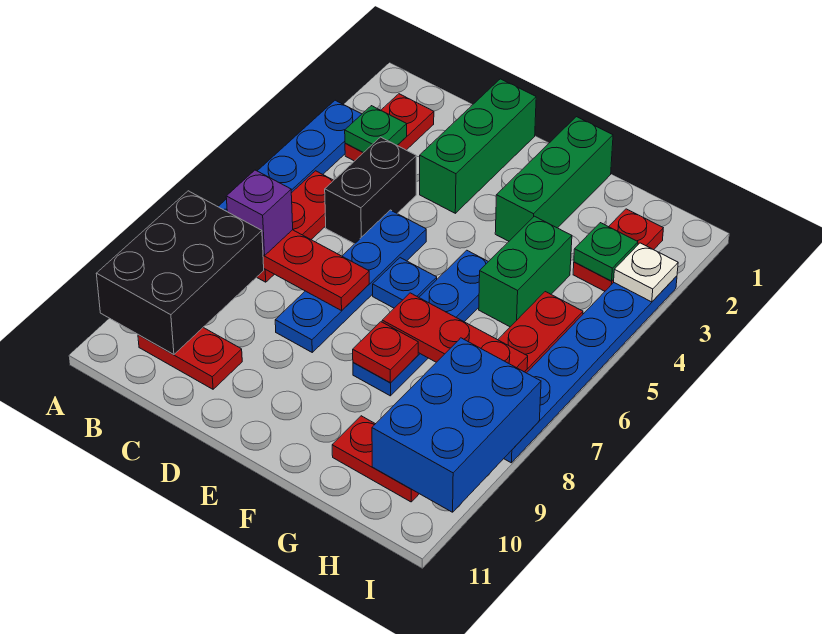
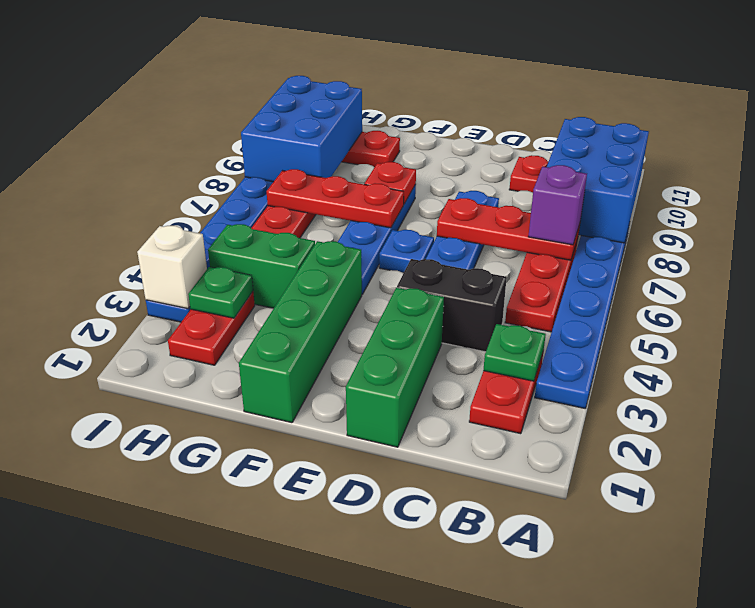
black brick A8:B10 level 2 -> blue brick A8:B10 level 2
black brick C4:C5 level 1 -> black brick C4:D4 level 1
green brick F1:F3 level 1 -> green brick F1:F4 level 1
green brick G4:G5 level 1 -> green brick G4:H4 level 1
white plate I3 level 2 -> white brick I3 level 2

